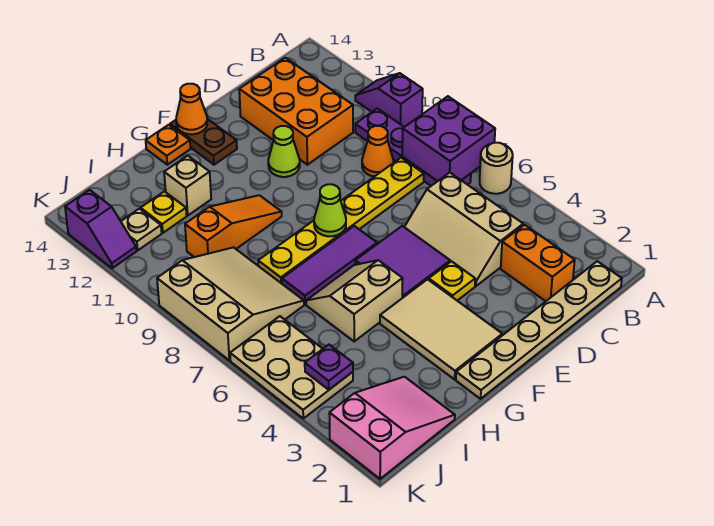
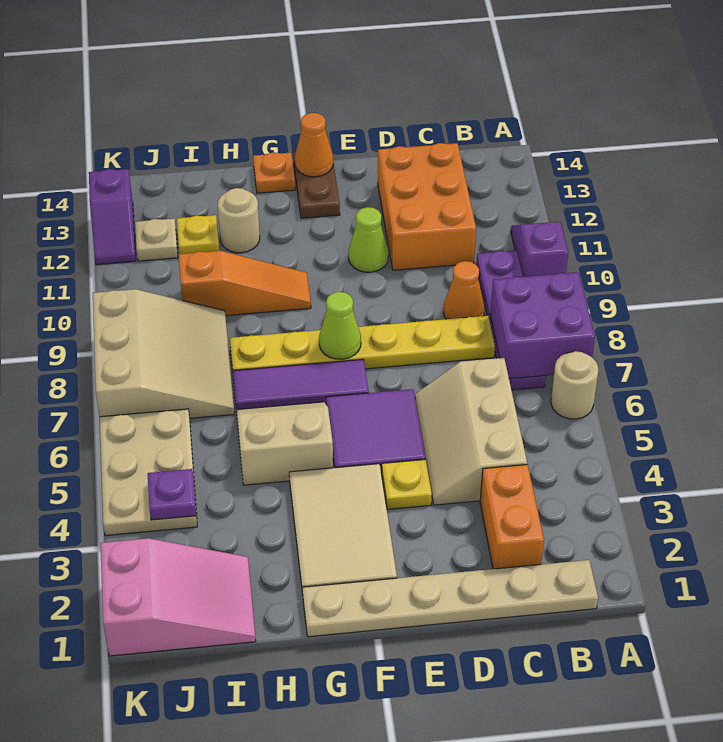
tan brick H12 level 1 -> tan round brick H12 level 1

